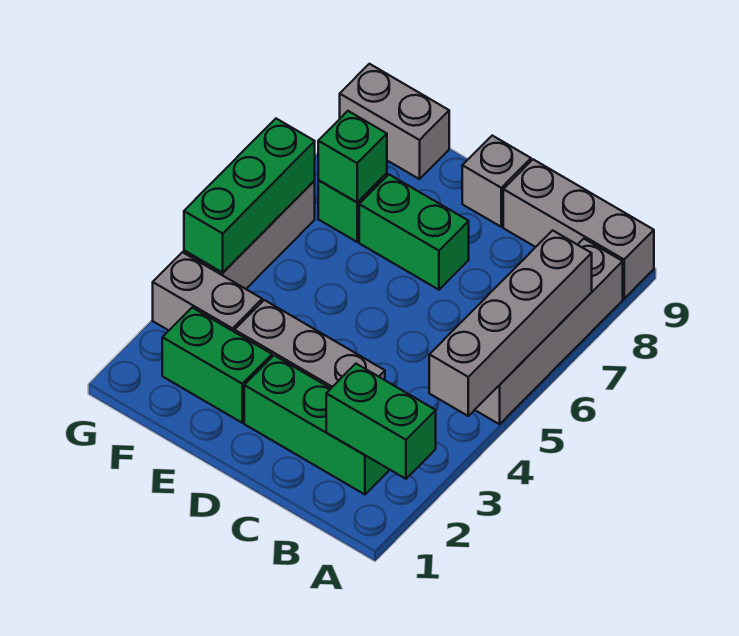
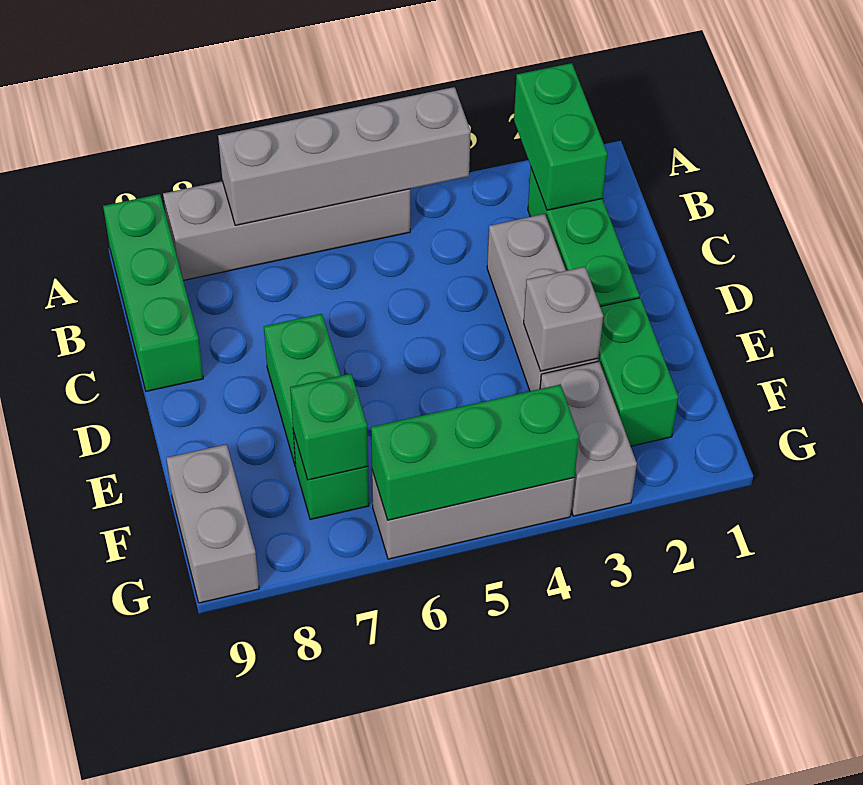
grey brick A9:C9 level 1 -> green brick A9:C9 level 1
grey brick D9 level 1 -> grey brick E3 level 2

